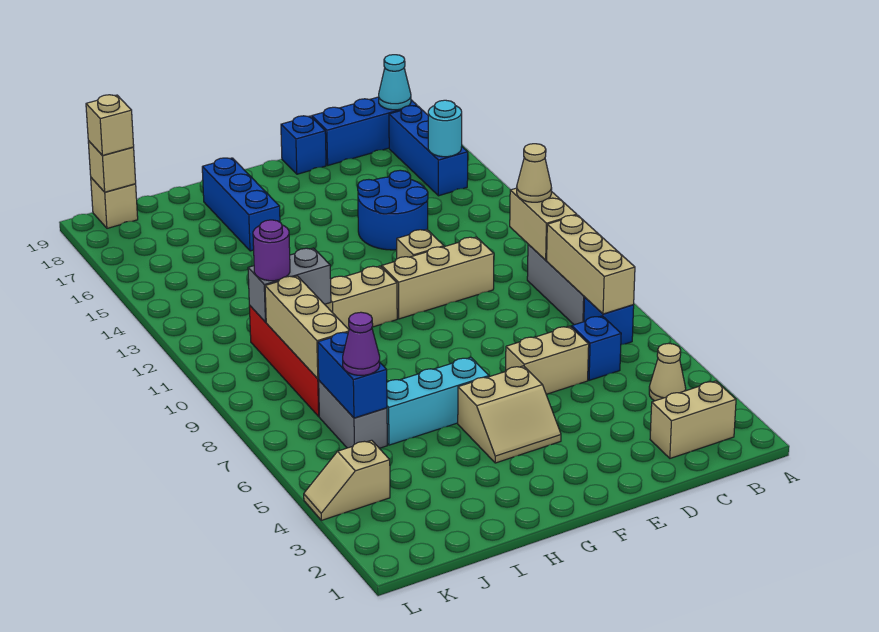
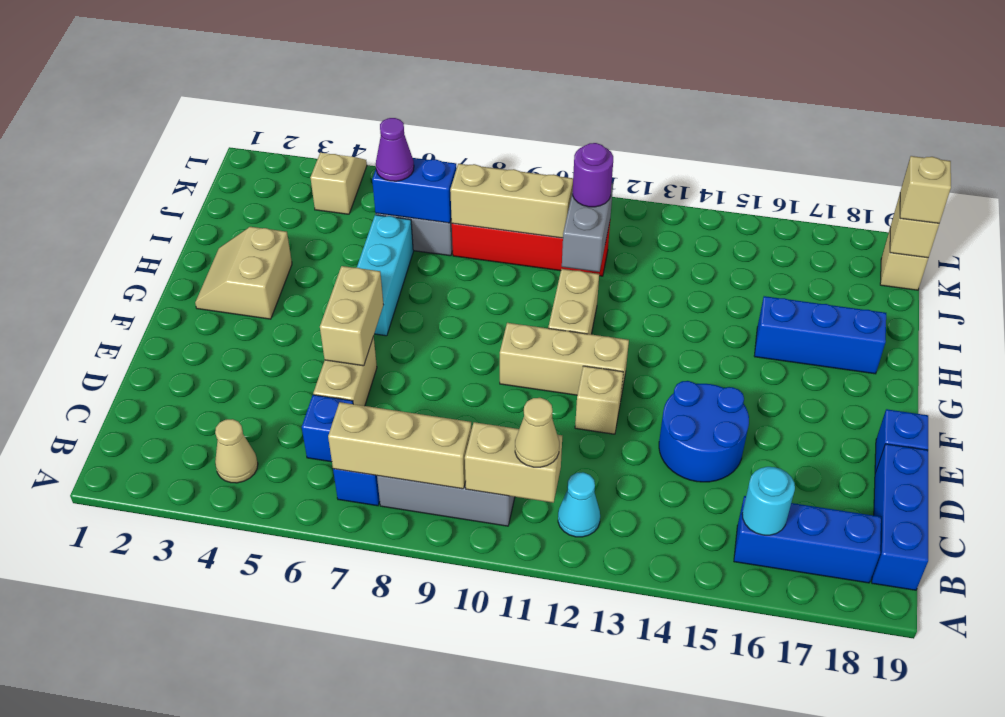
tan brick B2:C2 level 1 -> tan brick E6:F6 level 2
cyan cone B19 level 2 -> cyan cone B12 level 1
tan brick D11:F11 level 1 -> tan brick F10:F12 level 1
tan slope F4:G5 level 1 top 5 -> tan slope G2:H3 level 1 top 3

